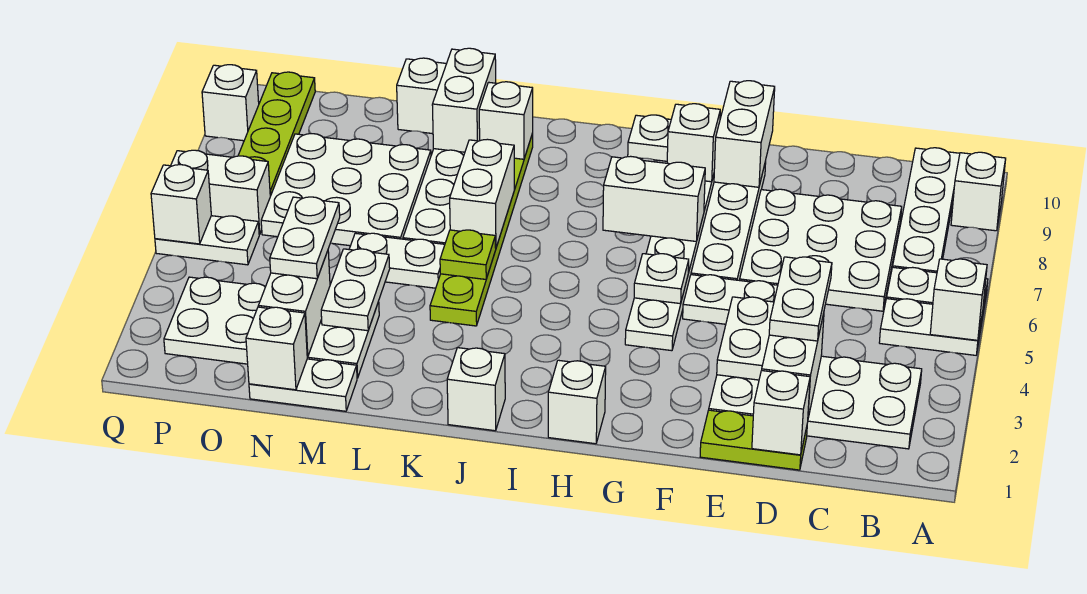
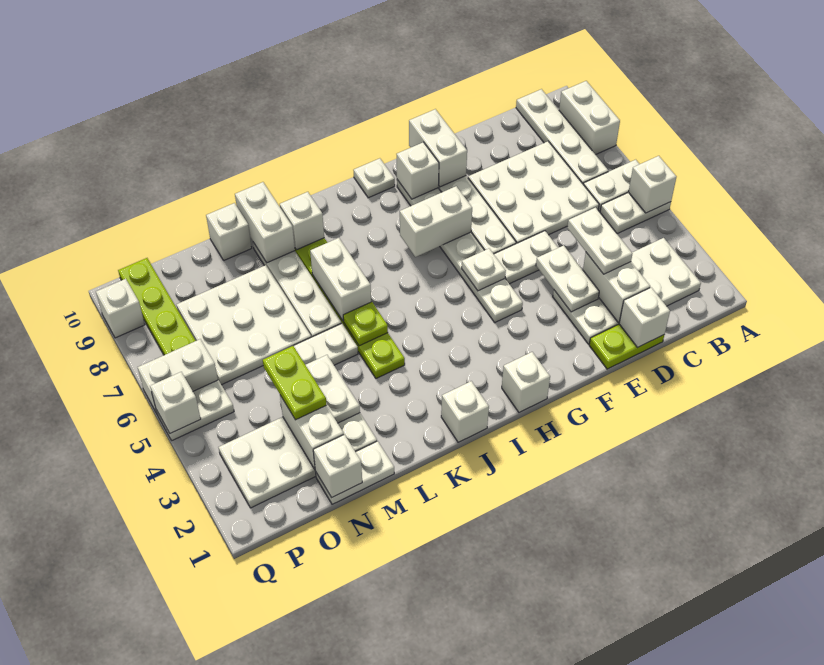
white brick A9 level 1 -> white brick A8:A9 level 1
white plate N3:N4 level 3 -> lime plate N3:N4 level 3

